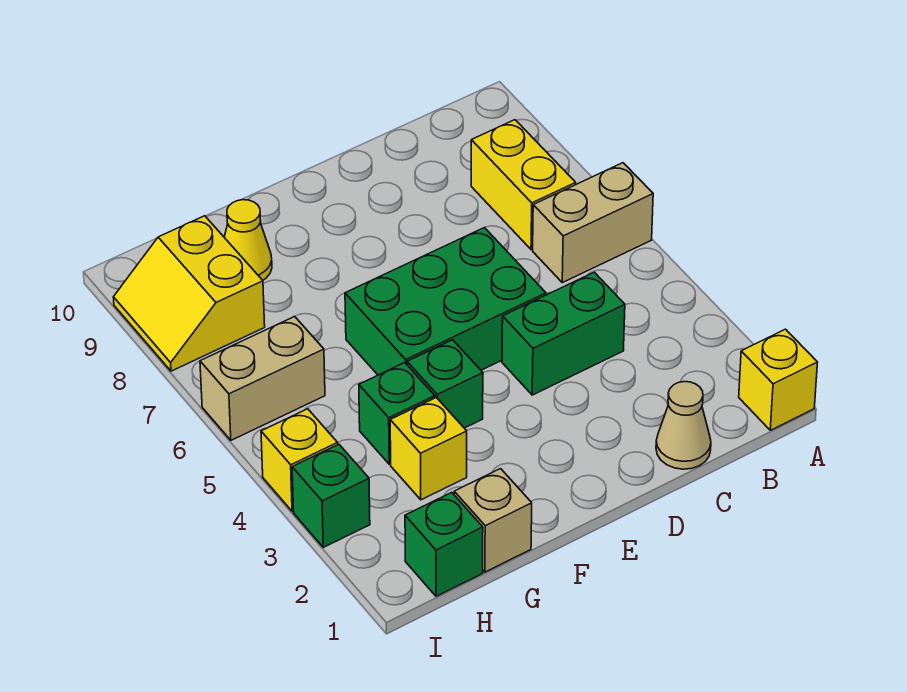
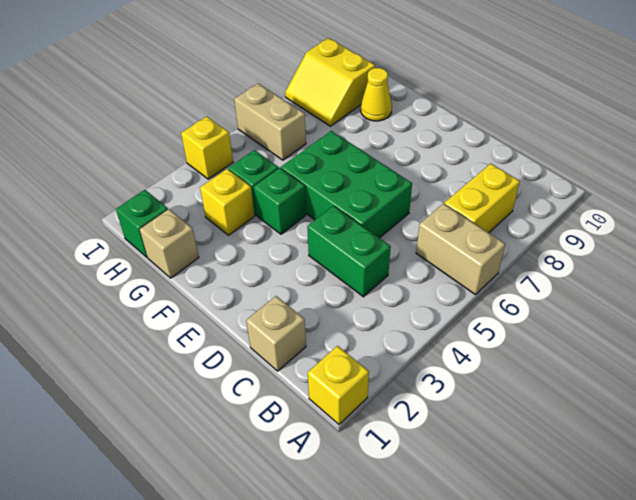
tan cone C1 level 1 -> tan brick C1 level 1
yellow slope H8:I9 level 1 top H -> yellow slope H8:I9 level 1 top 9
green brick I3 level 1 -> none

